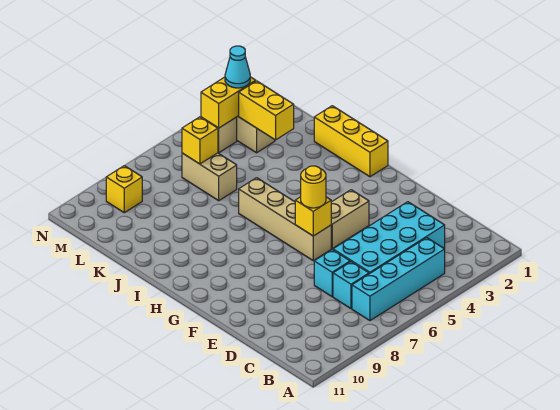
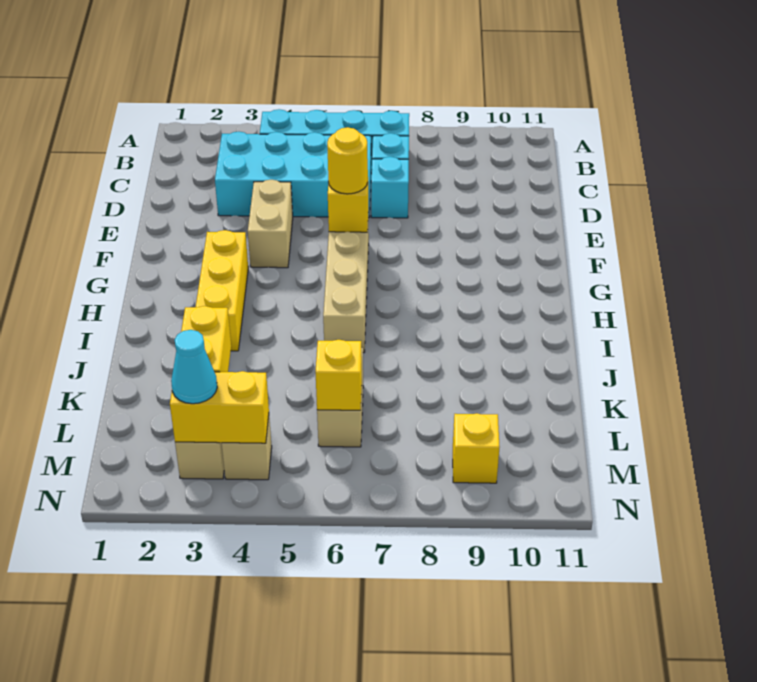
tan brick F4:F5 level 1 -> tan brick E4:F4 level 1
yellow brick H1:J1 level 1 -> yellow brick G3:I3 level 1

